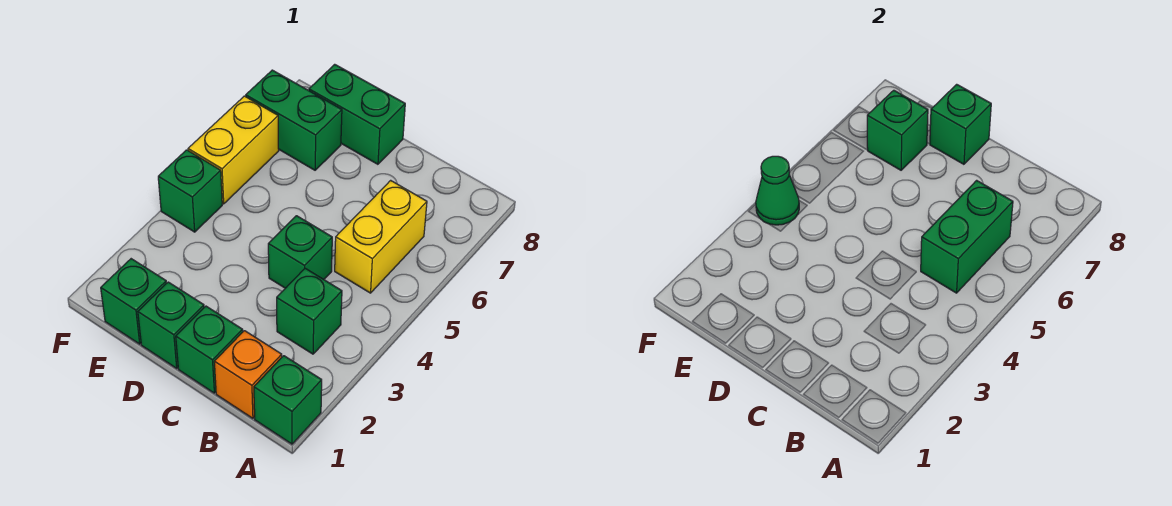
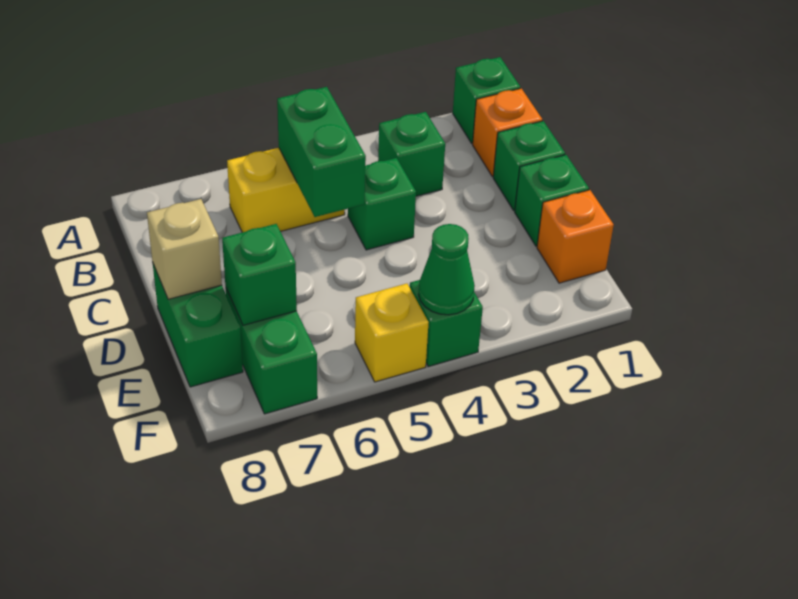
green brick B5:B6 level 2 -> green brick B5:C5 level 2
green brick D8 level 2 -> tan brick D8 level 2
green brick E1 level 1 -> orange brick E1 level 1
yellow brick F5:F6 level 1 -> yellow brick F5 level 1

